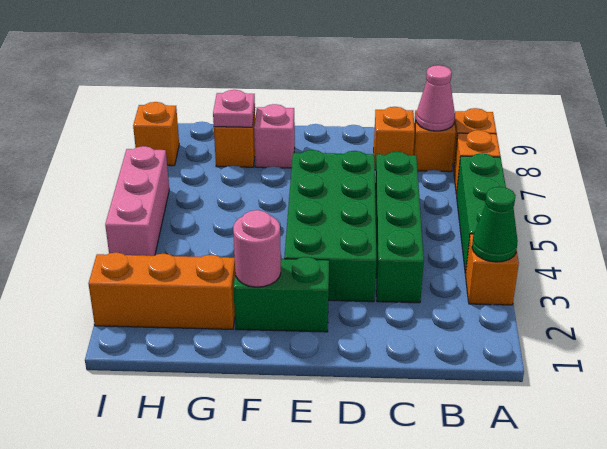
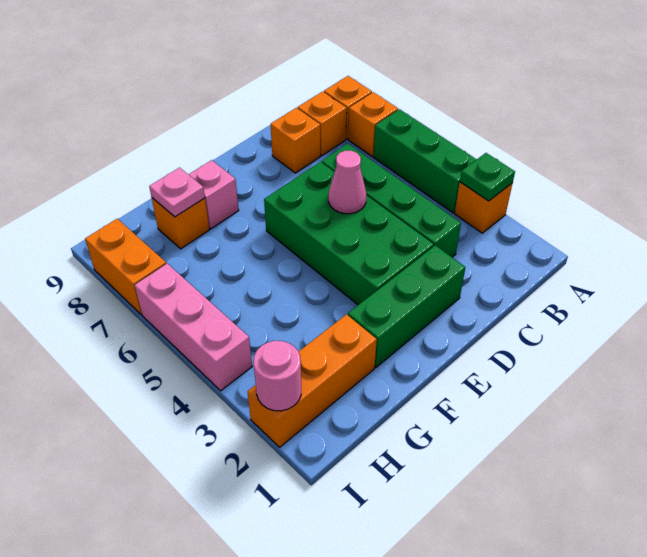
green cone A3 level 2 -> green plate A3 level 2
pink cone B8 level 2 -> pink cone D5 level 2
green brick E2:F2 level 1 -> green brick D2:F2 level 1
pink round brick F2 level 2 -> pink round brick I2 level 2
orange brick I8 level 1 -> orange brick I7:I8 level 1

